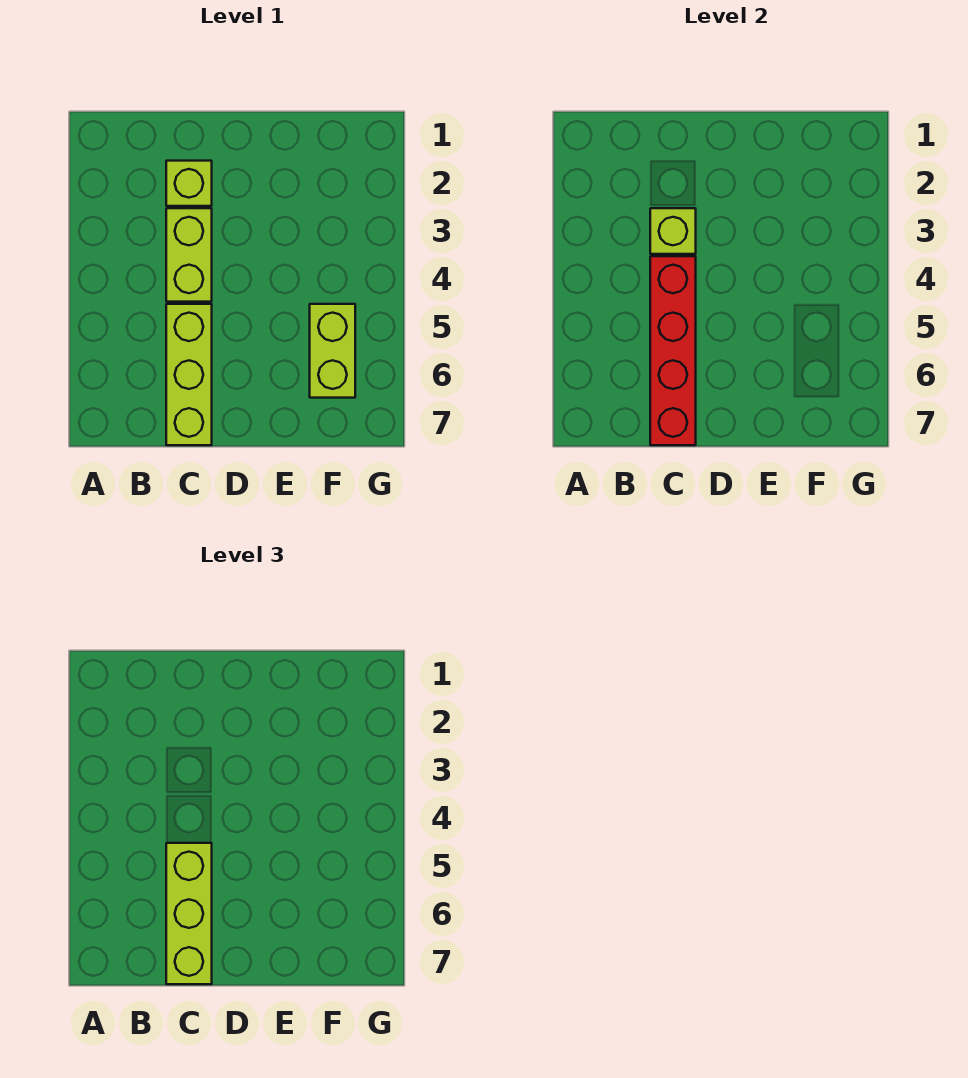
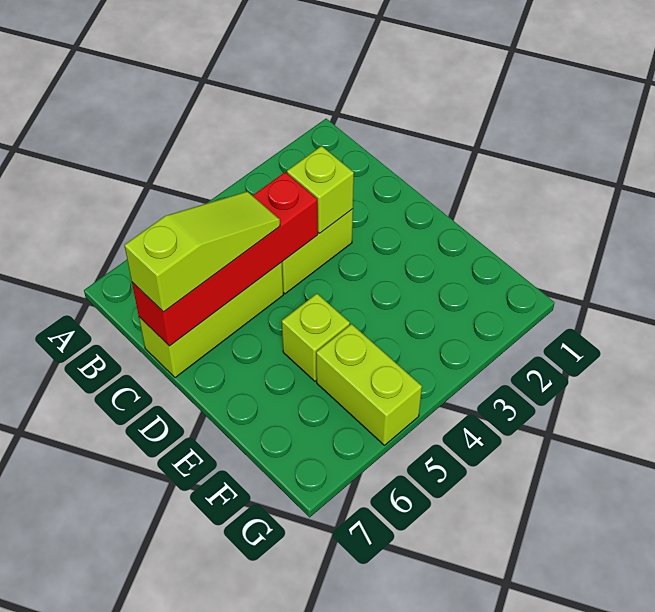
lime brick C2 level 1 -> lime brick E5 level 1
lime brick C5:C7 level 3 -> lime slope C5:C7 level 3 top 7
lime brick F5:F6 level 1 -> lime brick F5:G5 level 1

